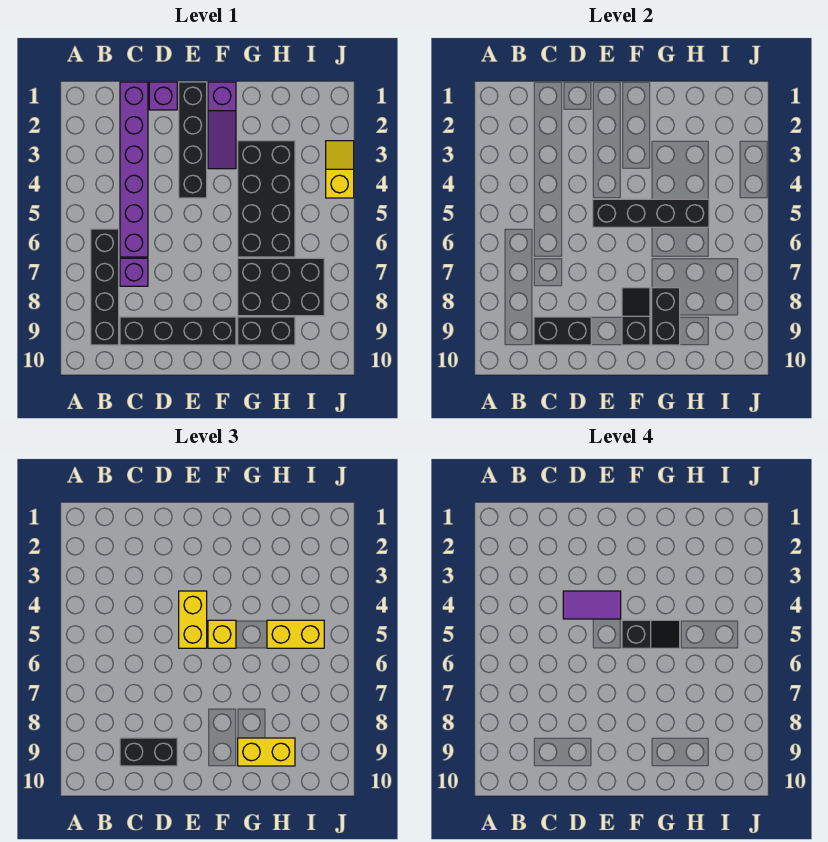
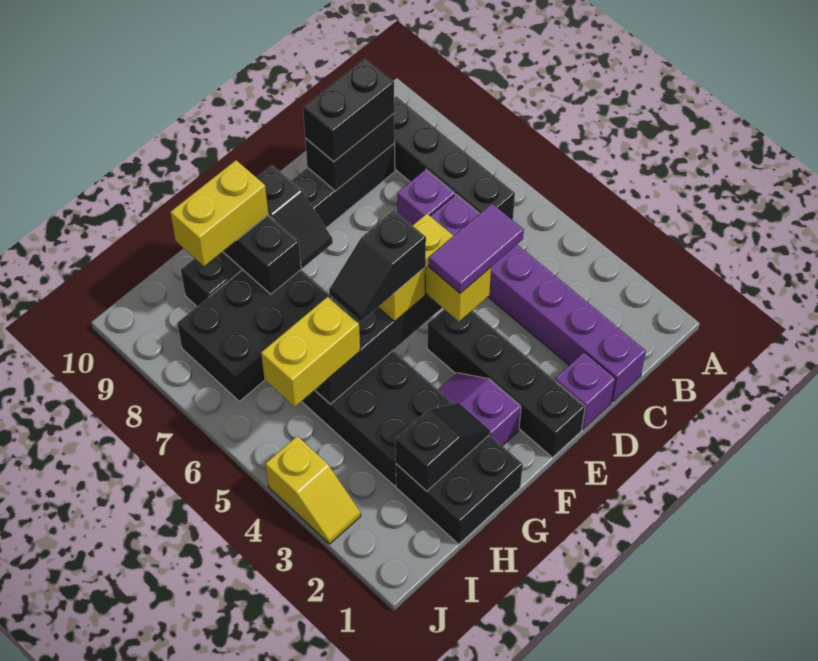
purple slope F1:F3 level 1 top 1 -> purple slope F2:F3 level 1 top 2
none -> black brick G1:H2 level 1
none -> black slope G2:H2 level 2 top H

